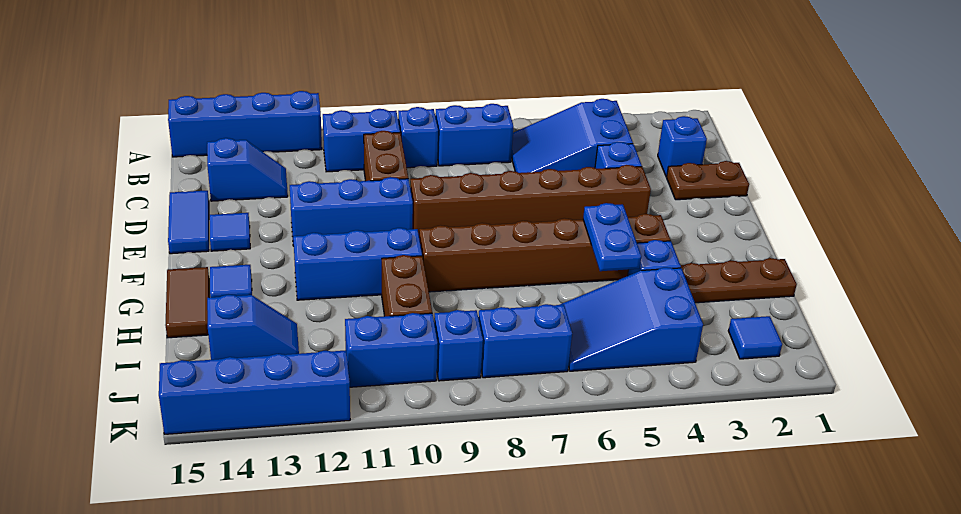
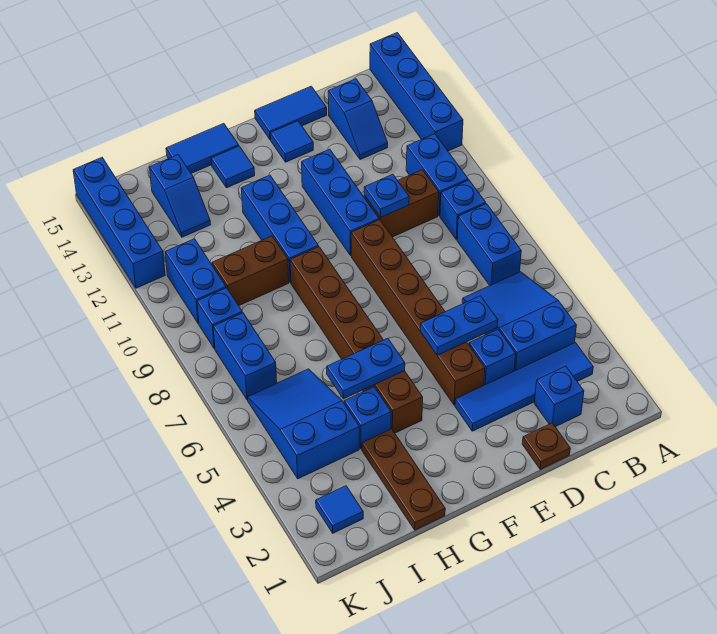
none -> blue tile B3:E3 level 1
brown plate D1:D2 level 1 -> brown plate D1 level 1
none -> blue plate D5:E5 level 2
none -> blue plate D10 level 2
brown tile G15:H15 level 1 -> blue tile G15:H15 level 1

